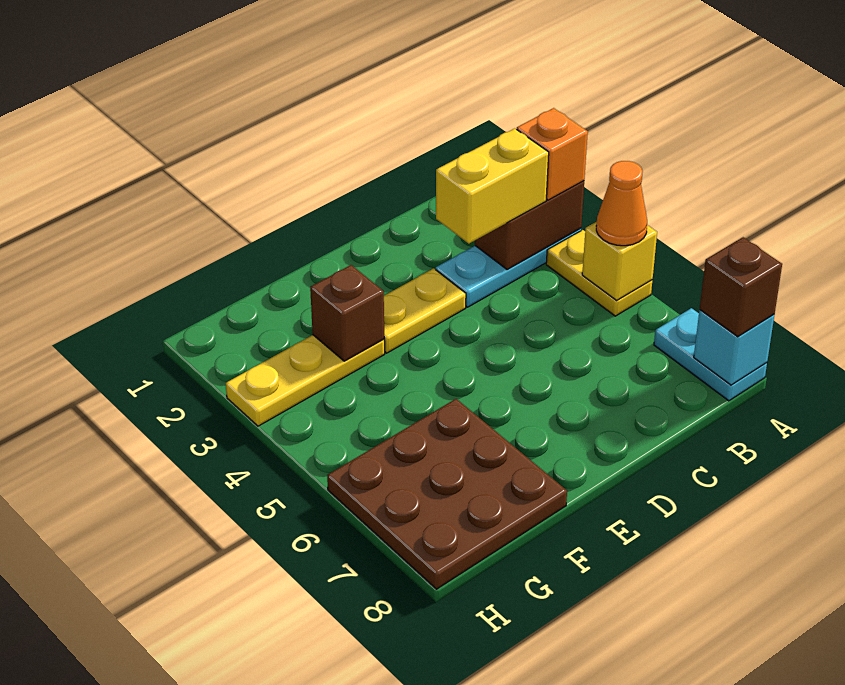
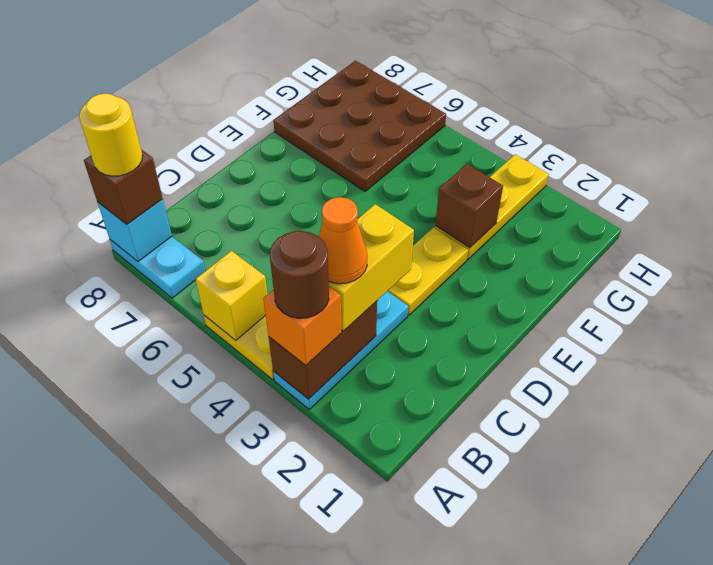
none -> brown round brick A3 level 4
orange cone A5 level 3 -> orange cone B3 level 4
none -> yellow round brick A8 level 4

